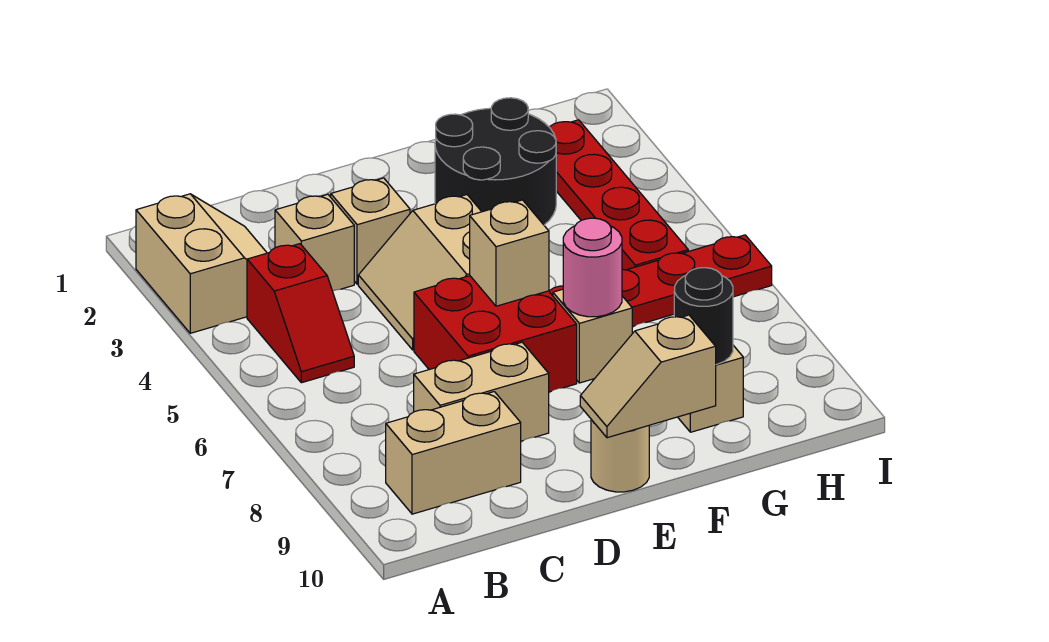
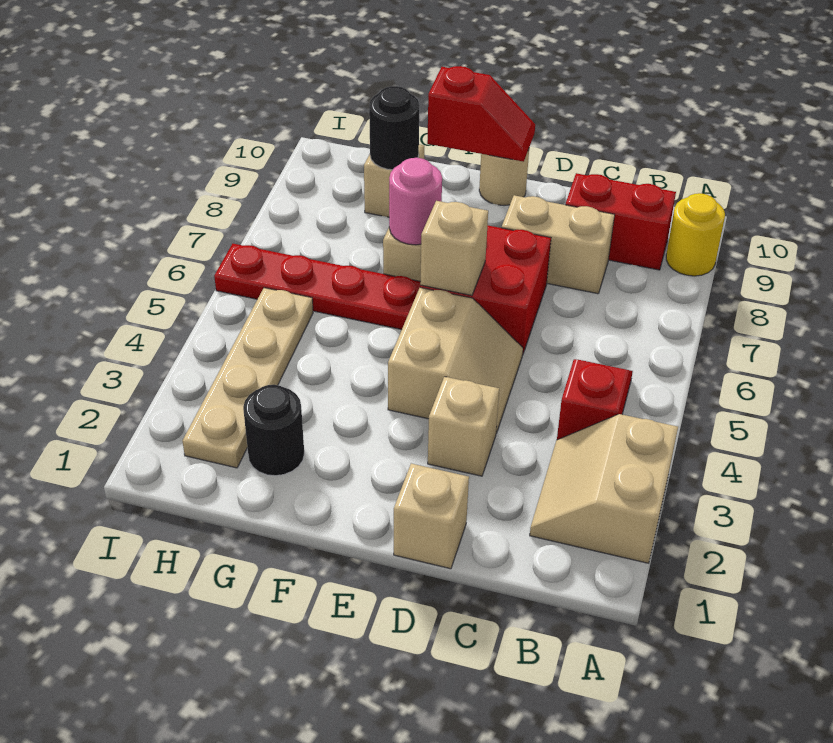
none -> yellow round brick A9 level 1
tan brick B9:C9 level 1 -> red brick B9:C9 level 1
tan brick C3 level 1 -> tan brick D1 level 1
tan slope E10:F10 level 2 top F -> red slope E10:F10 level 2 top F
black round brick F2:G3 level 1 -> black round brick G2 level 1
red plate H2:H5 level 1 -> tan plate H2:H5 level 1

